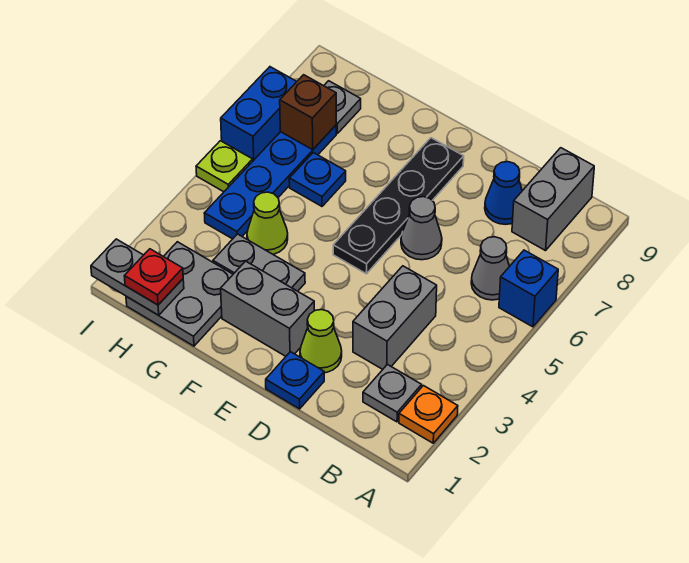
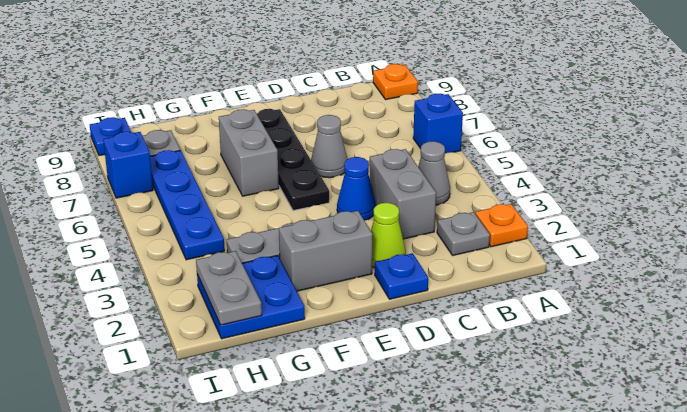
none -> orange plate A9 level 1
grey cone B6 level 1 -> grey cone B4 level 1
grey brick B8:B9 level 1 -> grey brick F6:F7 level 1
blue cone C8 level 1 -> blue cone D4 level 1
grey plate G1:H2 level 1 -> blue plate G1:H2 level 1
lime cone G4 level 1 -> none
blue plate G6 level 1 -> blue plate I9 level 1
grey plate H1:I1 level 2 -> grey plate H1:H2 level 2
red plate H1 level 3 -> none
brown brick H7 level 2 -> none
lime plate I5 level 1 -> none
blue brick I6:I7 level 1 -> blue brick I7 level 1

